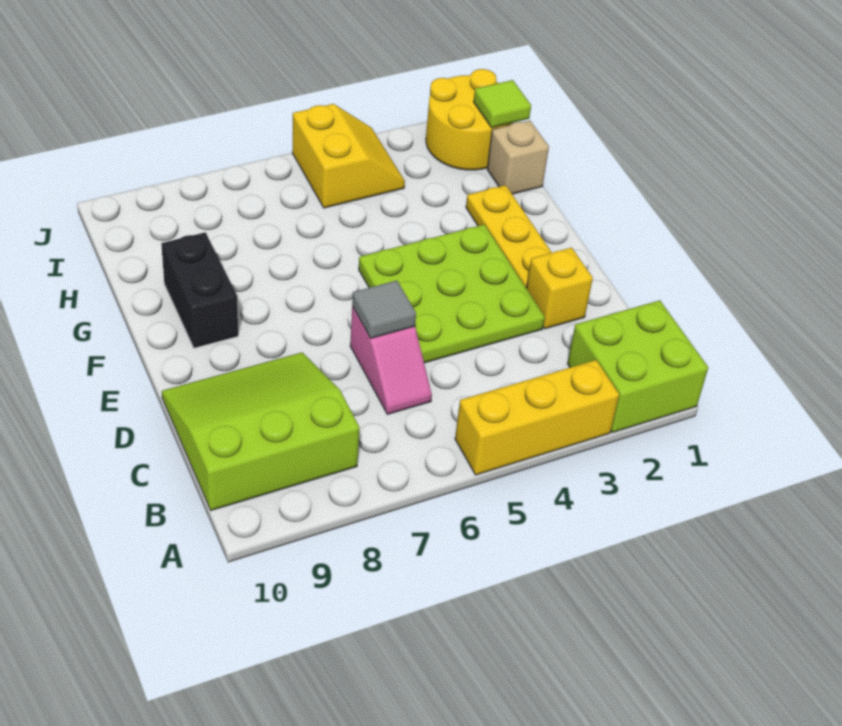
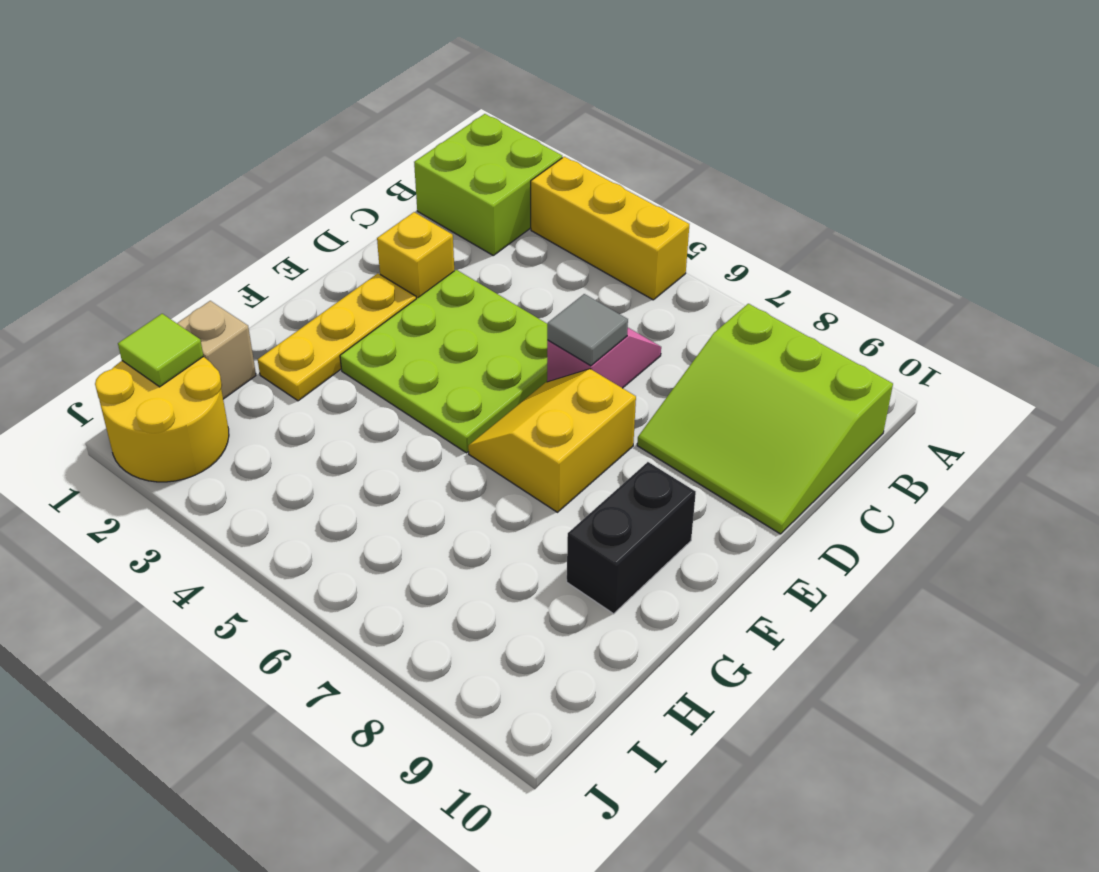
yellow slope I4:J5 level 1 top 5 -> yellow slope E6:F7 level 1 top 7

